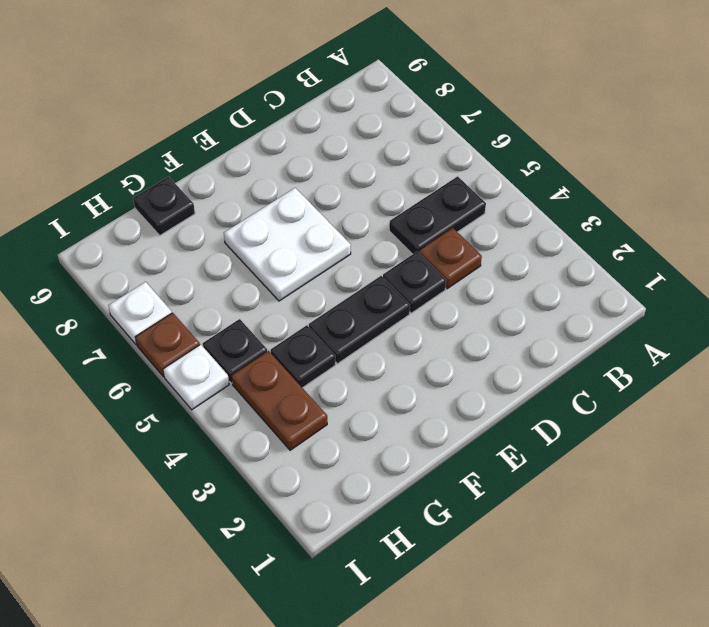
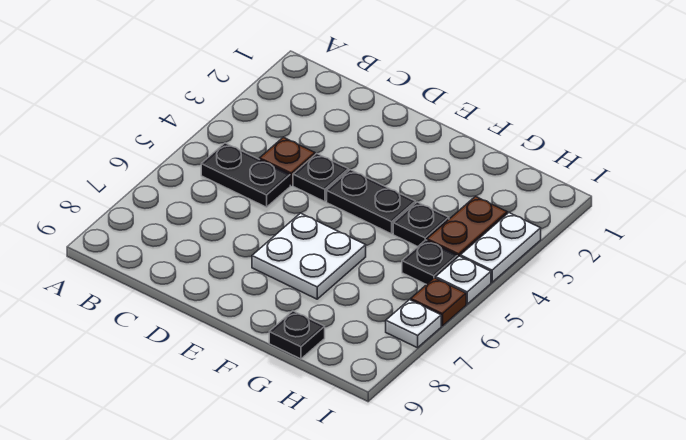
none -> white plate I3:I4 level 1

